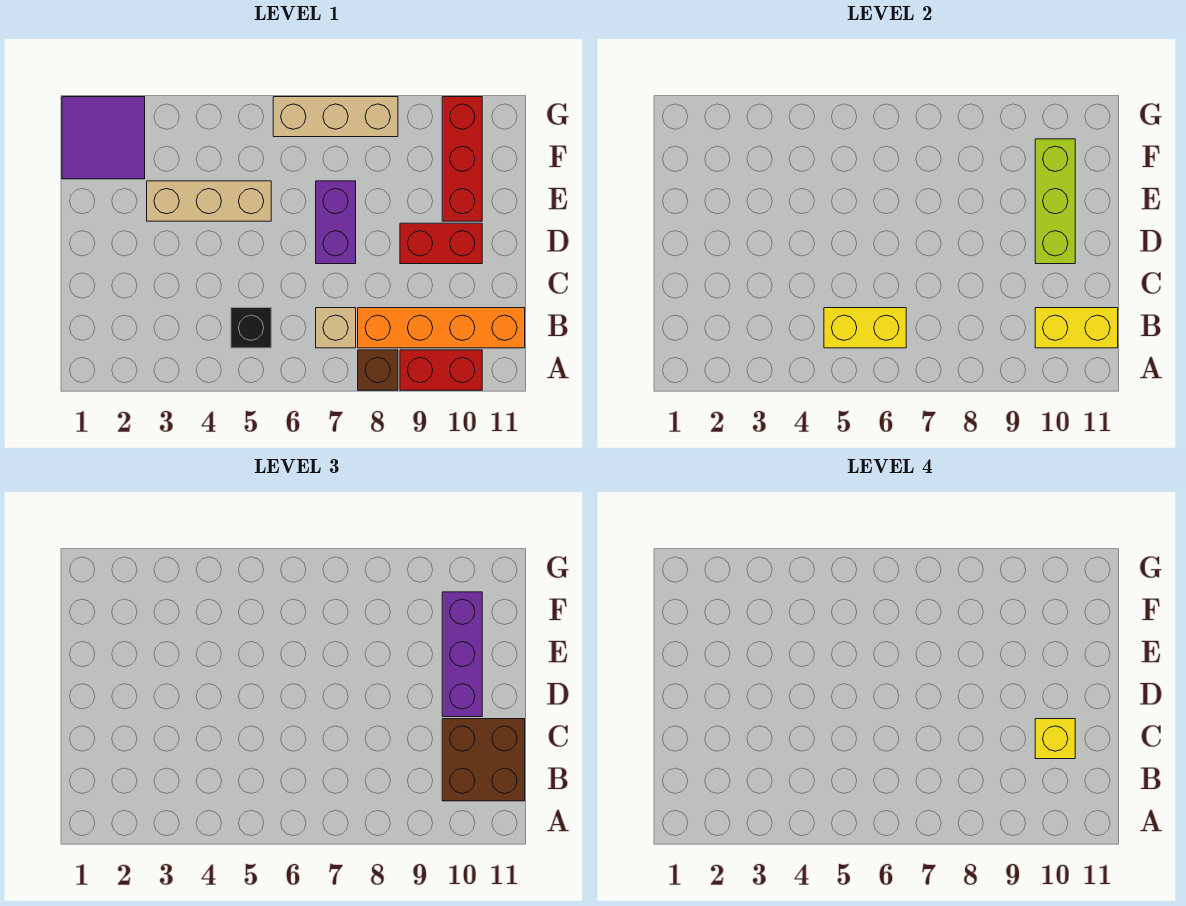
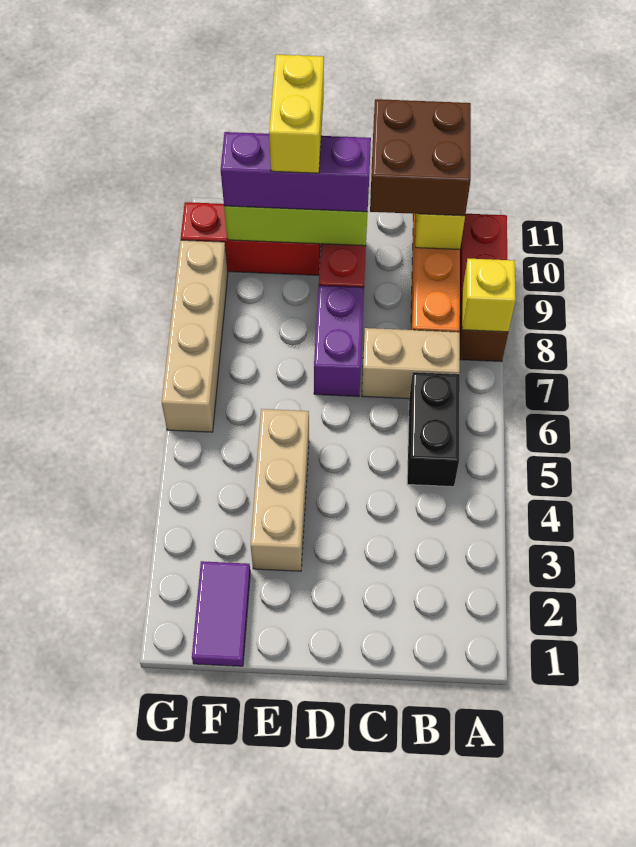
black brick B5 level 1 -> black brick B5:B6 level 1
yellow brick B5:B6 level 2 -> yellow brick E10:E11 level 4
tan brick B7 level 1 -> tan brick B7:C7 level 1
yellow brick C10 level 4 -> yellow brick A8 level 2
purple brick D7:E7 level 1 -> purple brick D7:D8 level 1
purple tile F1:G2 level 1 -> purple tile F1:F2 level 1
tan brick G6:G8 level 1 -> tan brick G6:G9 level 1

